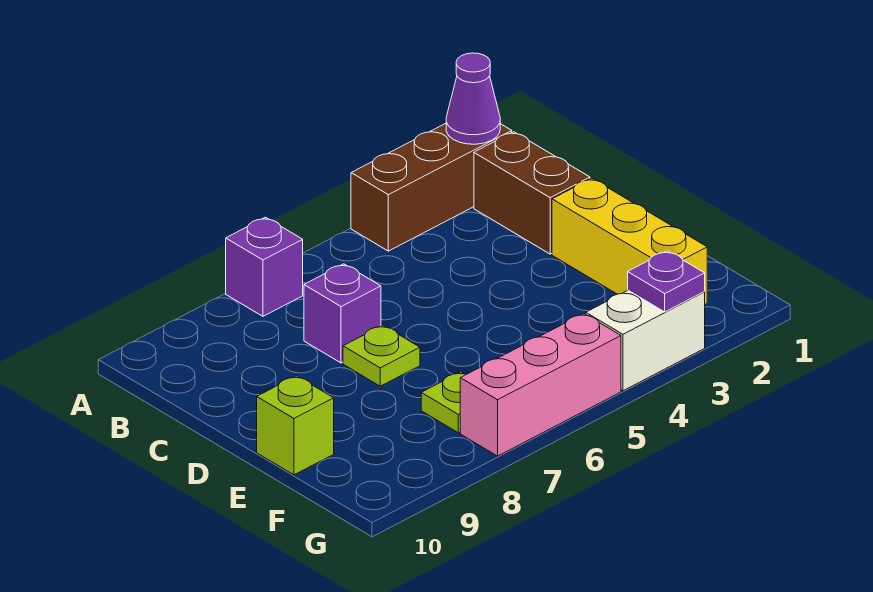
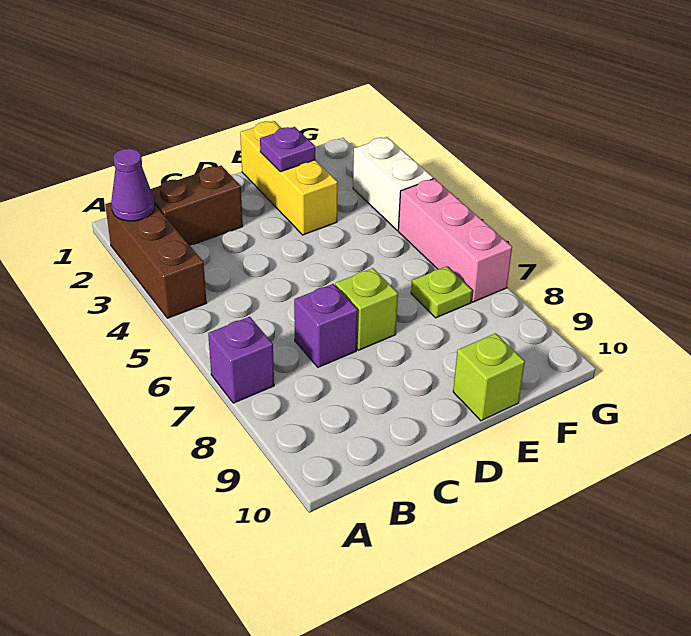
yellow brick D2:F2 level 1 -> yellow brick E1:E3 level 1
lime plate D7 level 1 -> lime brick D7 level 1
purple plate G3 level 2 -> purple plate E2 level 2

